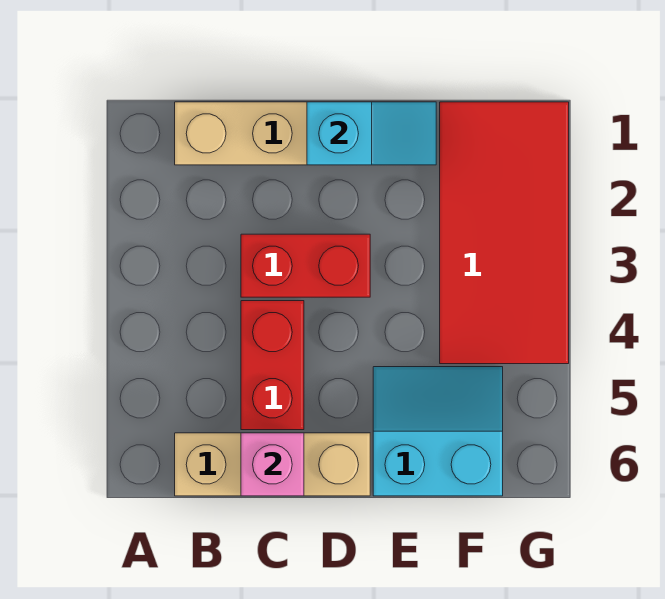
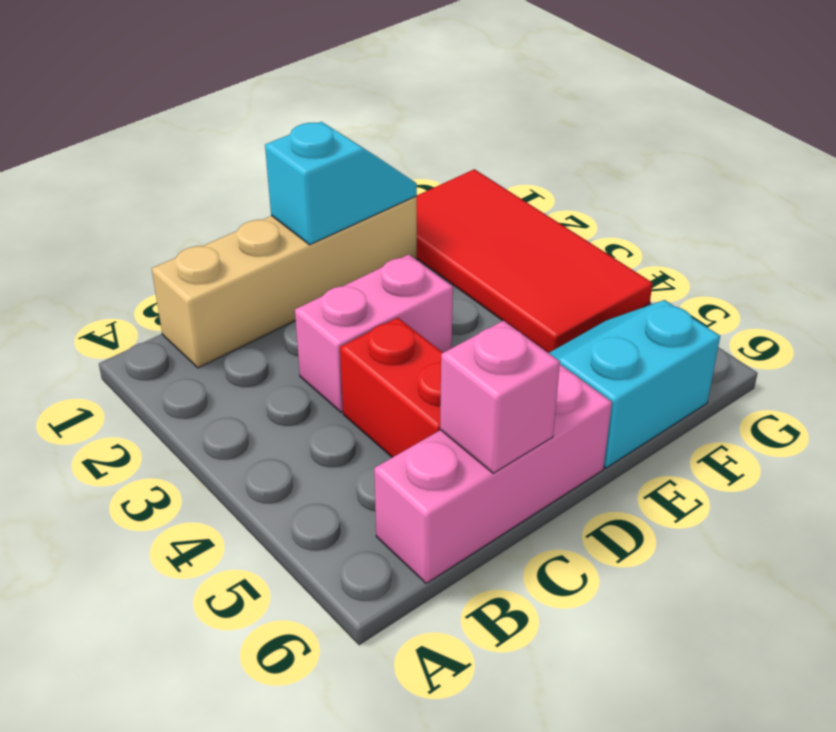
tan brick B6:D6 level 1 -> pink brick B6:D6 level 1
red brick C3:D3 level 1 -> pink brick C3:D3 level 1

